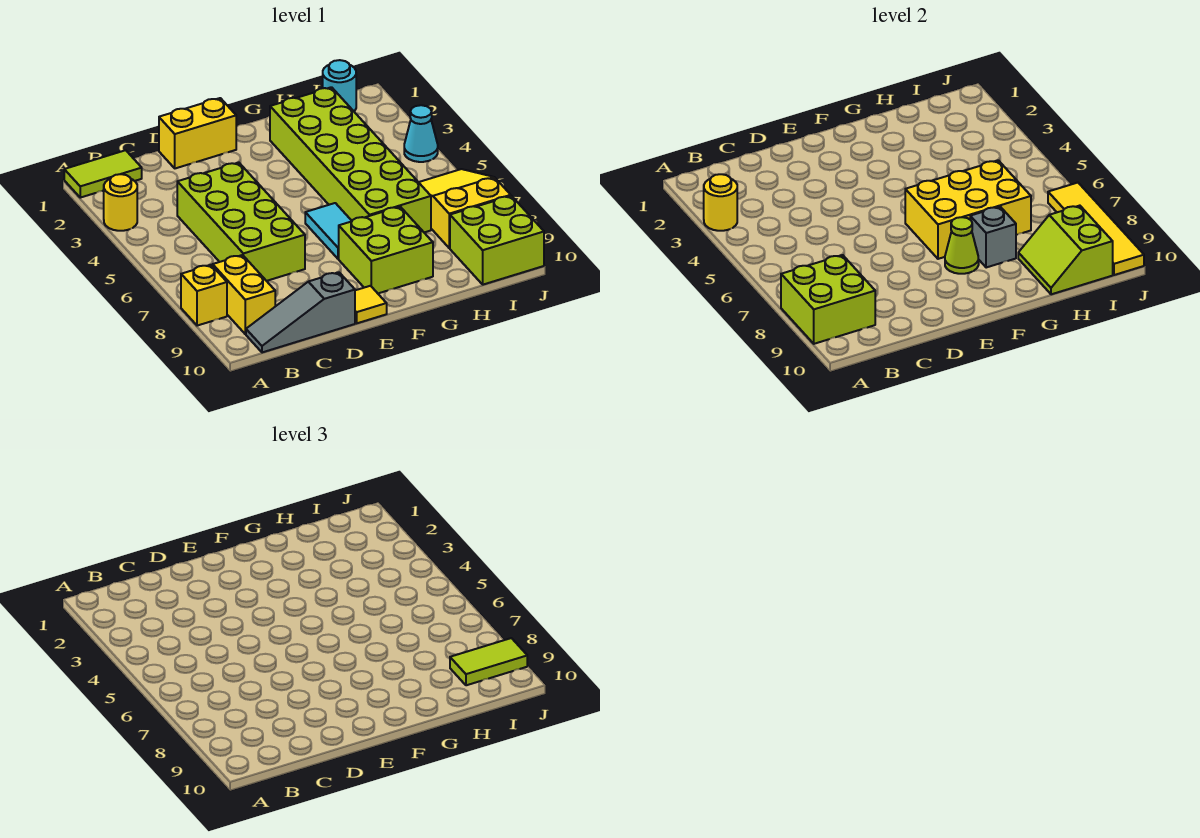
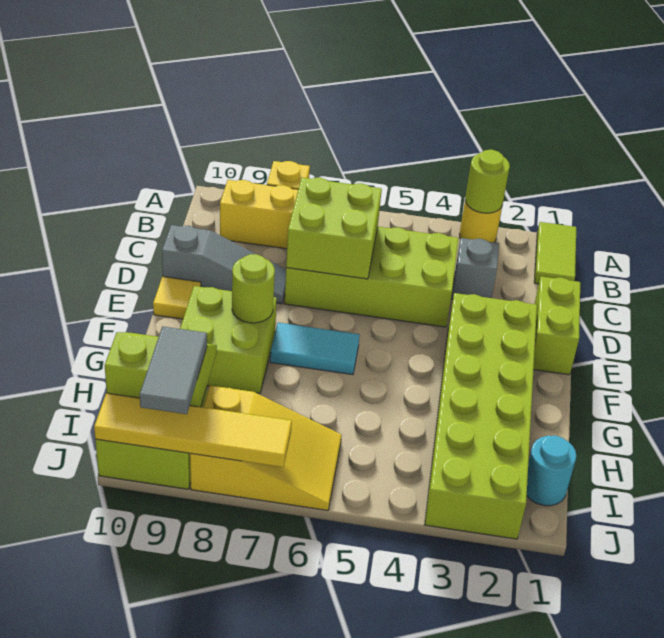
yellow round brick A3 level 2 -> lime round brick A3 level 2
lime brick A8:B9 level 2 -> lime brick C6:D7 level 2
grey slope B10:D10 level 1 top D -> grey slope D8:D10 level 1 top 10
yellow brick D1:E1 level 1 -> lime brick D1:E1 level 1
yellow brick F6:H7 level 2 -> none
lime cone F8 level 2 -> lime round brick F8 level 2
lime brick G2:H7 level 1 -> lime brick E2:J3 level 1
grey brick G8 level 2 -> grey brick C3 level 1
lime tile I9:J9 level 3 -> grey tile I9:J9 level 3
cyan cone J4 level 1 -> none

